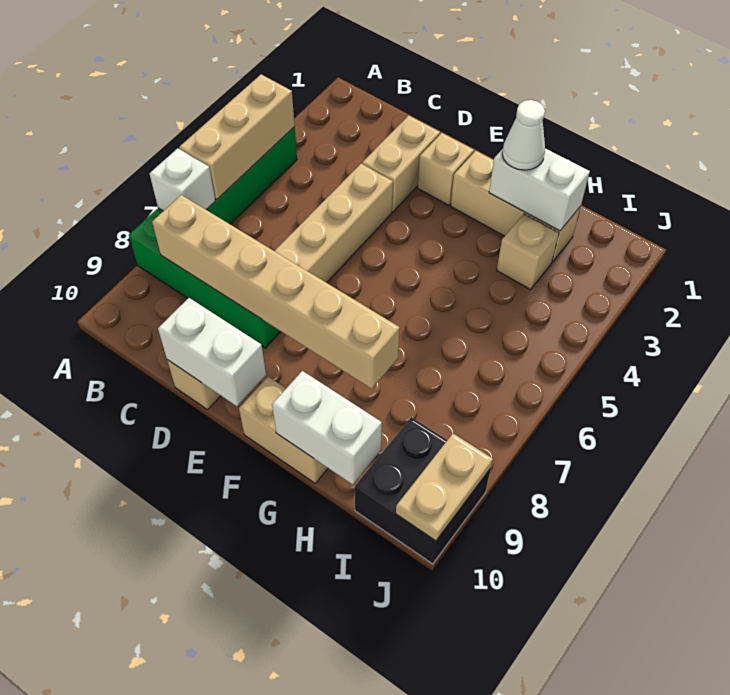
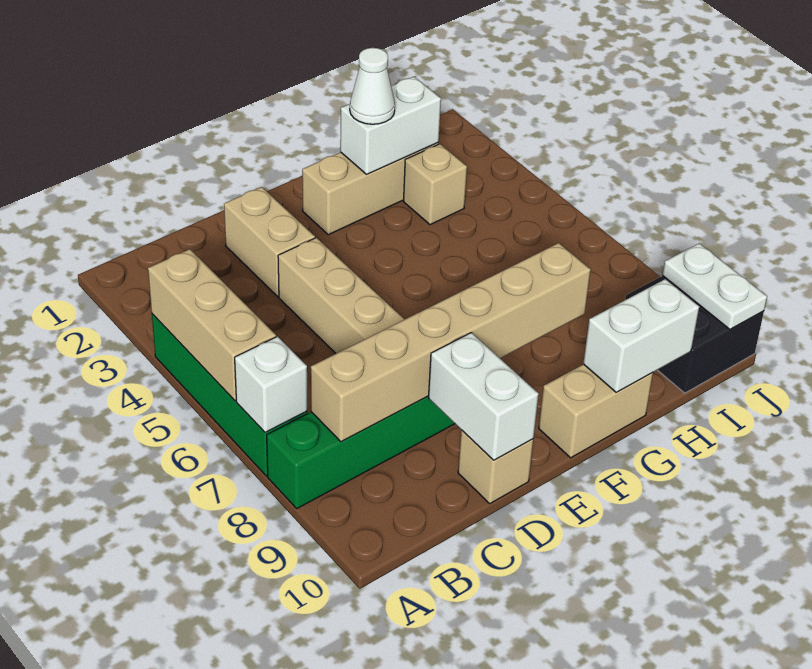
white brick D10:E10 level 2 -> white brick D9:D10 level 2
tan brick E2 level 1 -> none
tan plate J9:J10 level 2 -> white plate J9:J10 level 2

